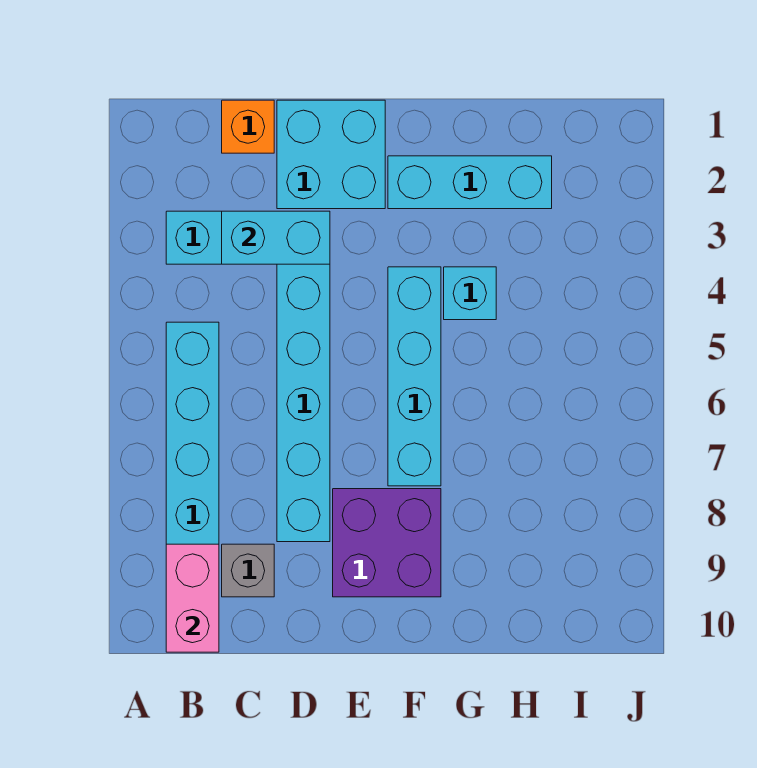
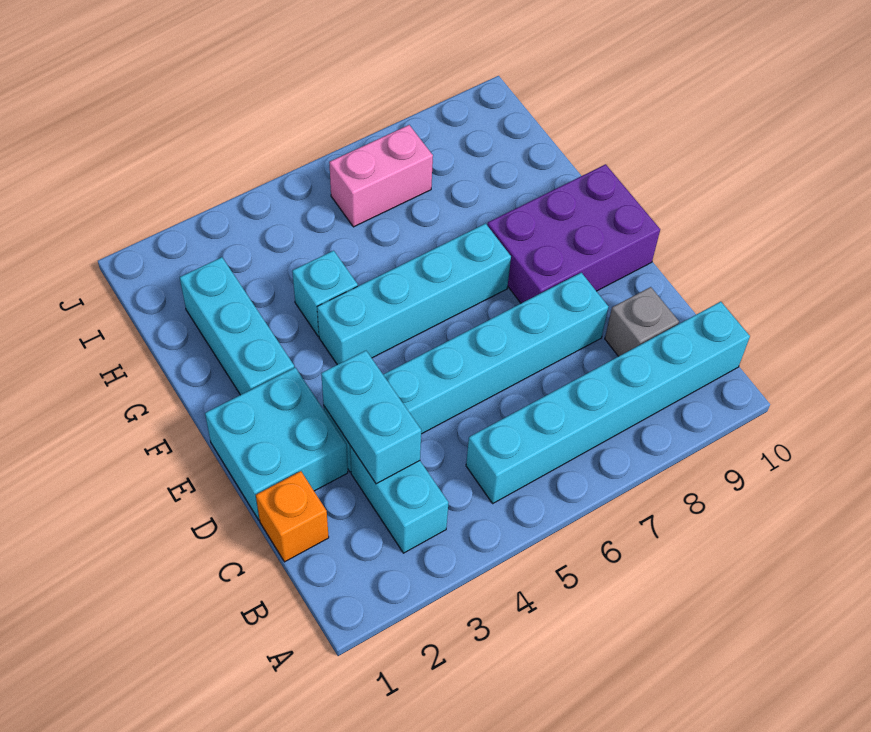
pink brick B9:B10 level 2 -> pink brick I6:I7 level 1
purple brick E8:F9 level 1 -> purple brick E8:F10 level 1

